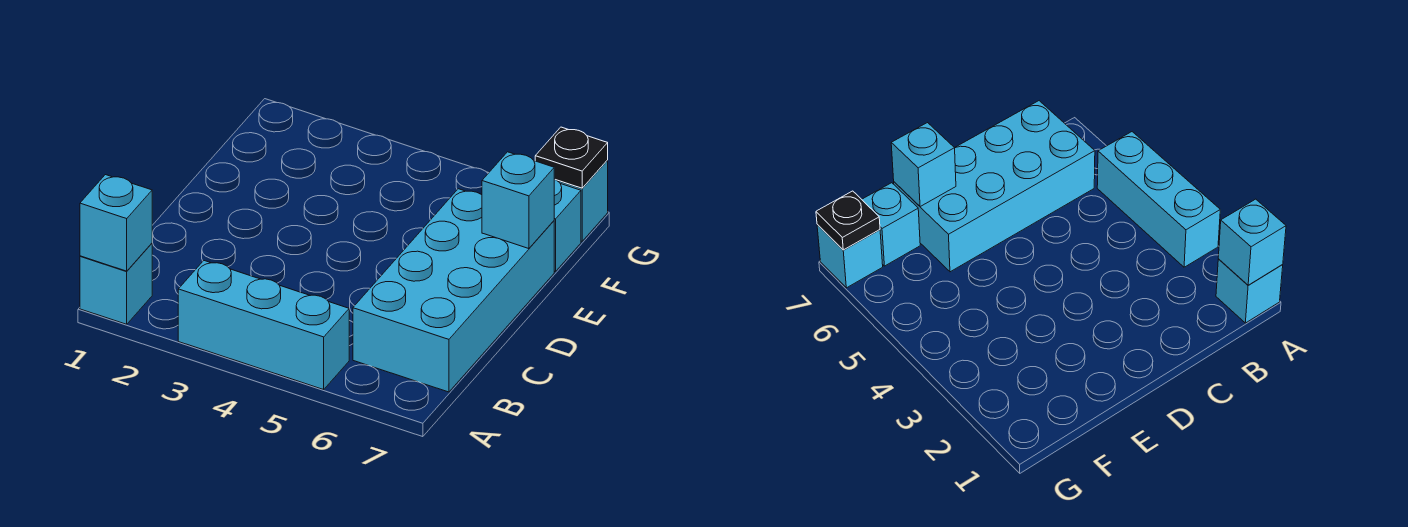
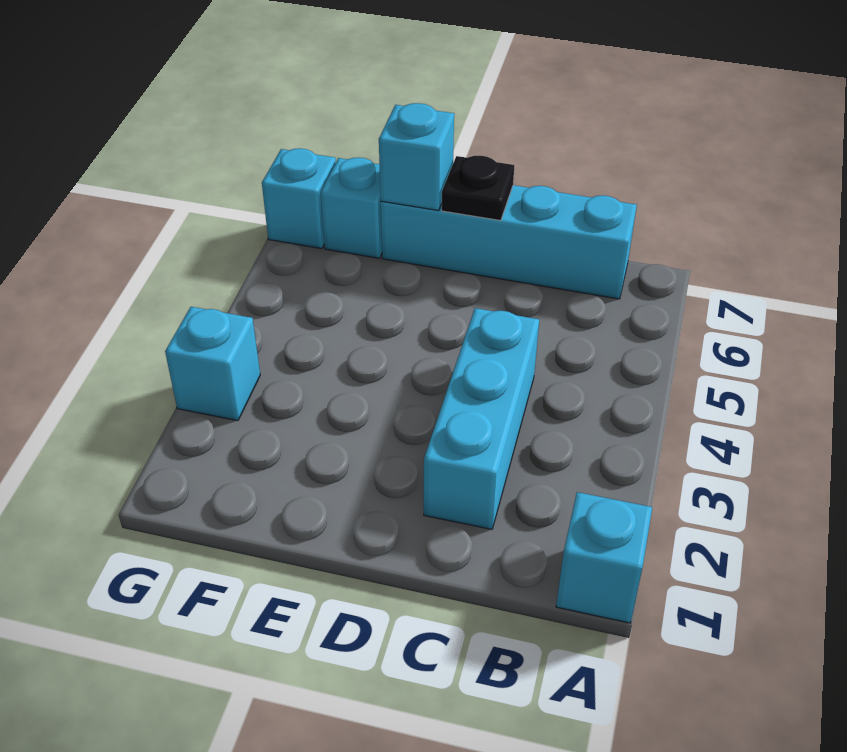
cyan brick A1 level 2 -> cyan brick G3 level 1
cyan brick A3:A5 level 1 -> cyan brick C2:C4 level 1
cyan brick B6:E7 level 1 -> cyan brick B7:E7 level 1
black plate G7 level 2 -> black plate D7 level 2

